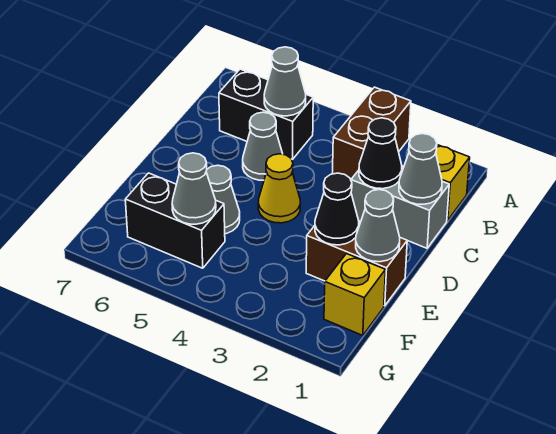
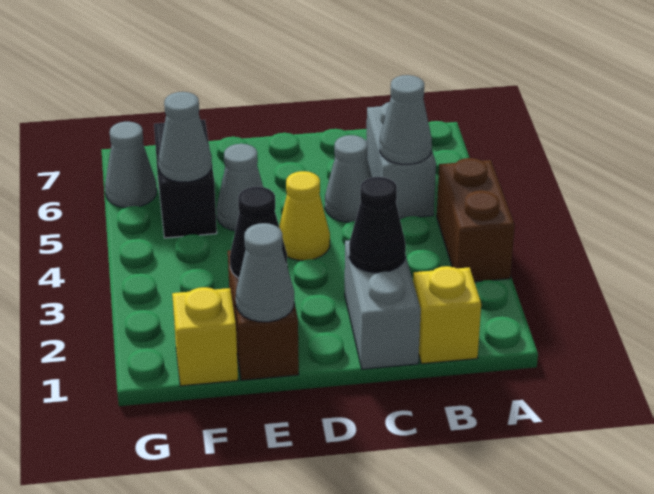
brown brick A3:B3 level 1 -> brown brick A3:A4 level 1
black brick B5:B6 level 1 -> grey brick B5:B6 level 1
grey cone C1 level 2 -> grey cone G6 level 1

